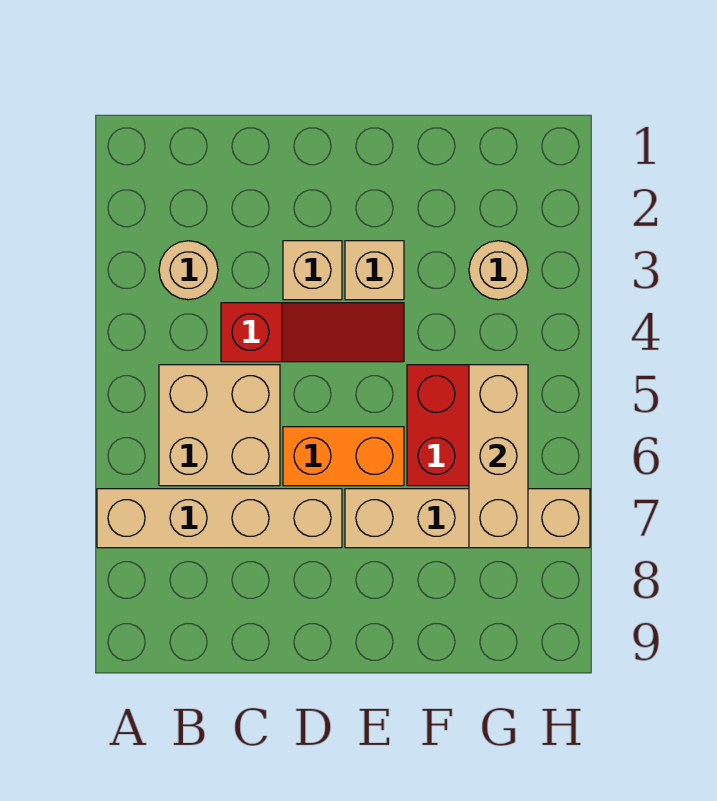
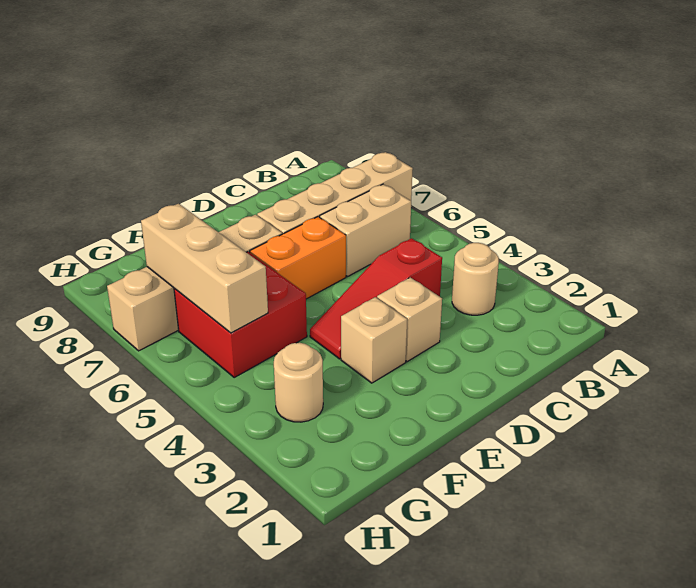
tan brick B5:C6 level 1 -> tan brick B6:C6 level 1

